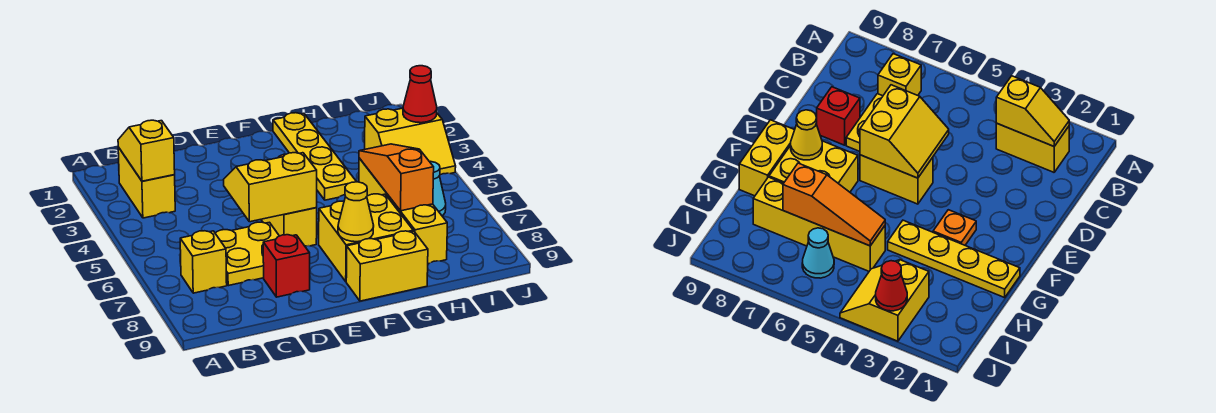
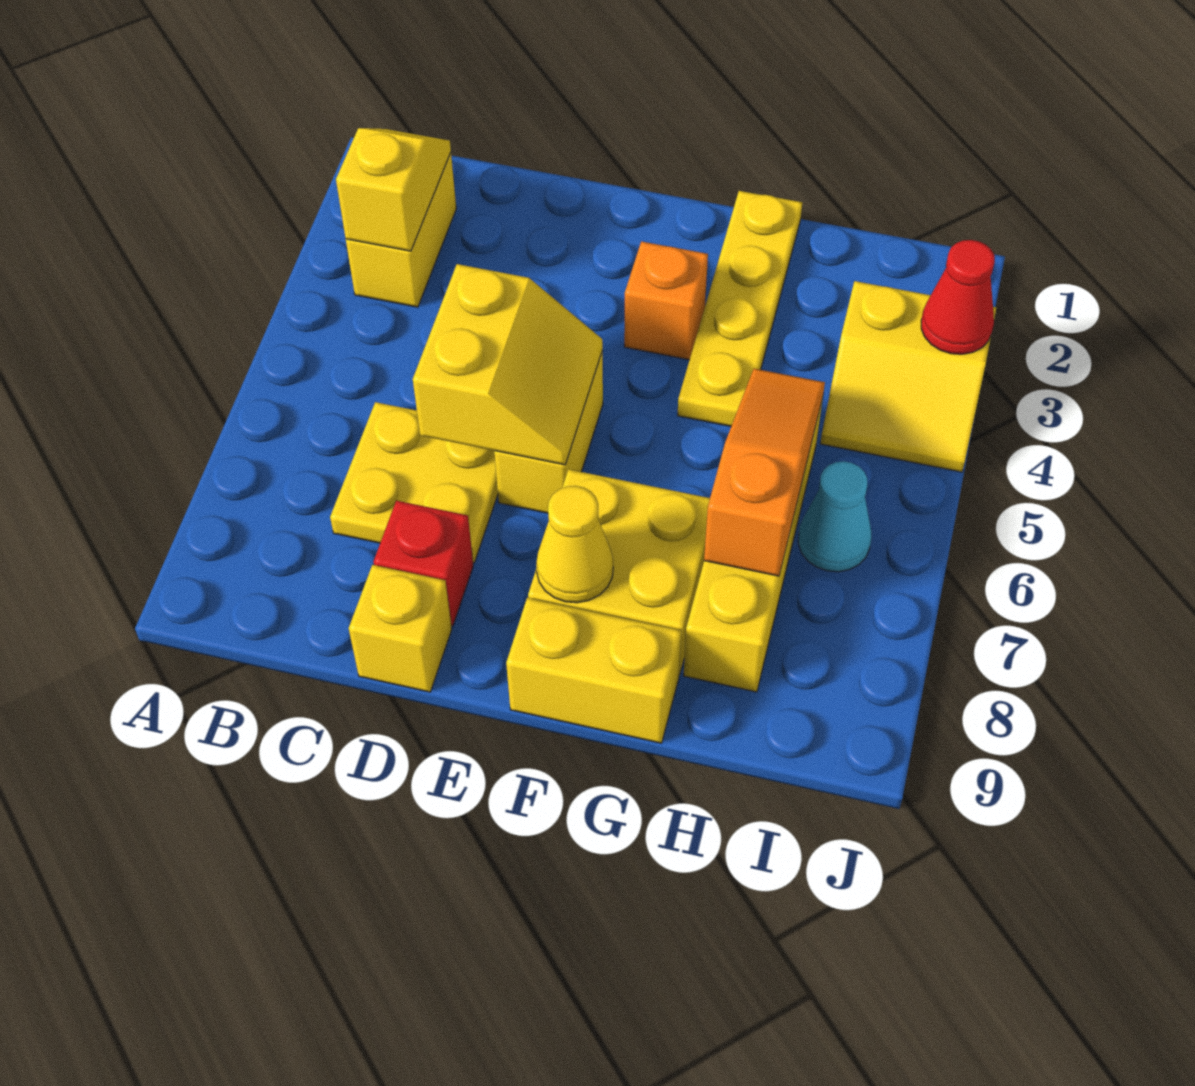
yellow brick B7 level 1 -> yellow brick D9 level 1
yellow slope D5:E6 level 2 top 6 -> yellow slope D5:E6 level 2 top D
orange plate F3 level 1 -> orange brick F3 level 1

